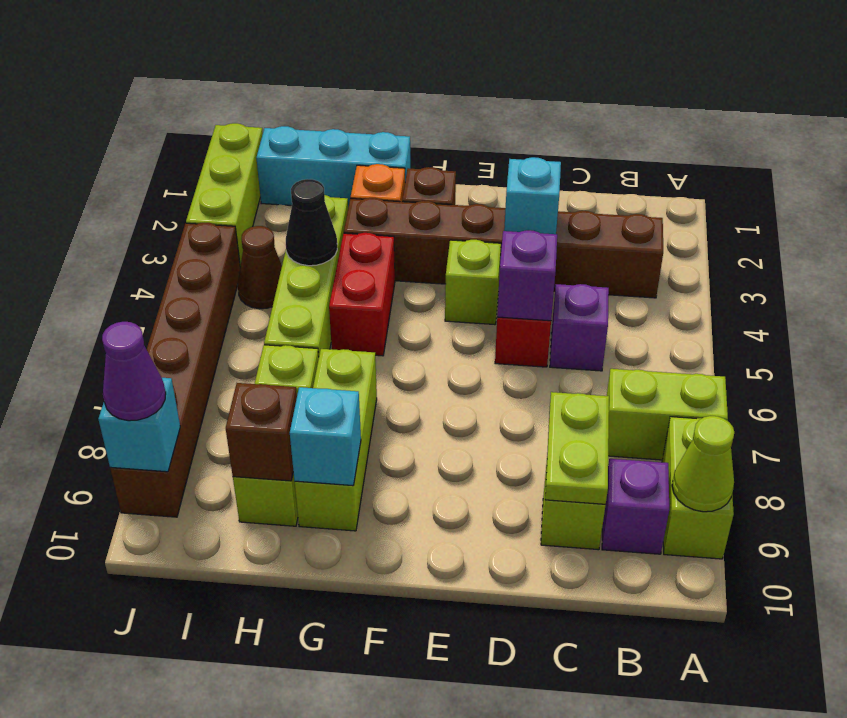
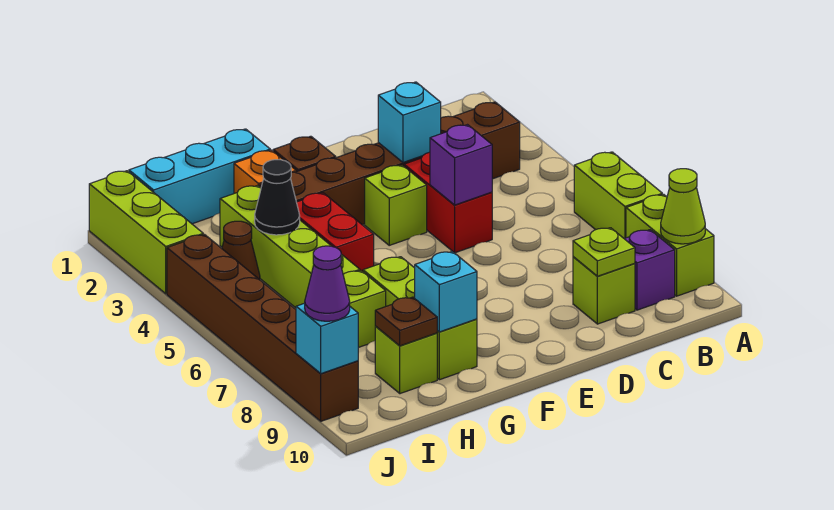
lime brick A7:B7 level 1 -> lime brick A6:A7 level 1
purple brick C5 level 1 -> none
lime plate C8:C9 level 2 -> lime plate C9 level 2
brown brick H9 level 2 -> brown plate H9 level 2

